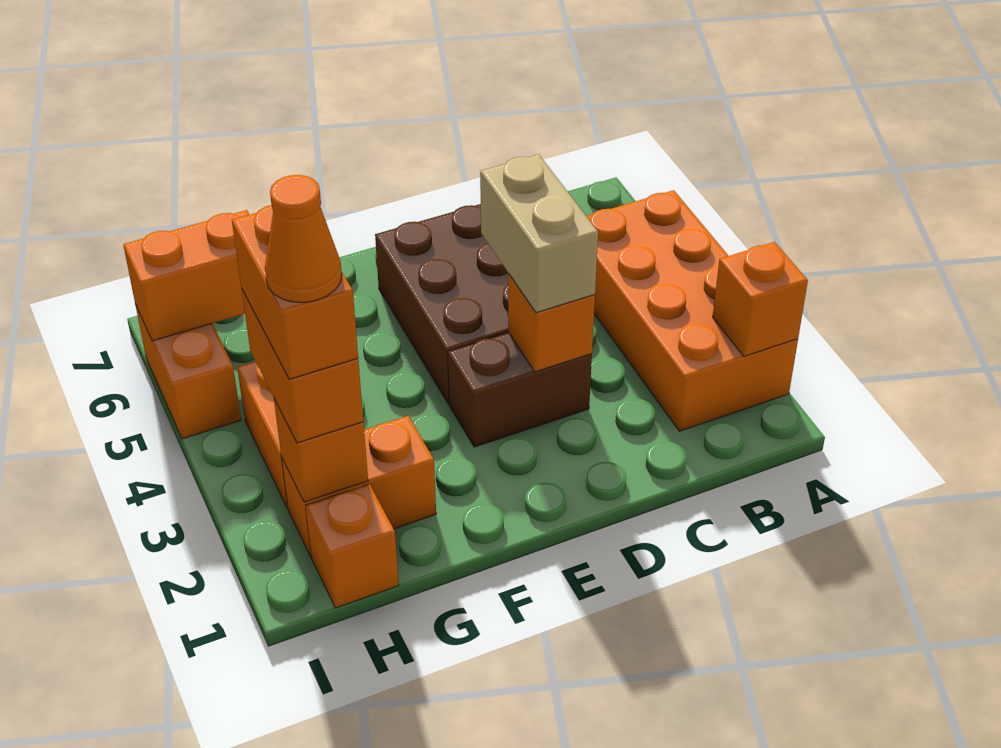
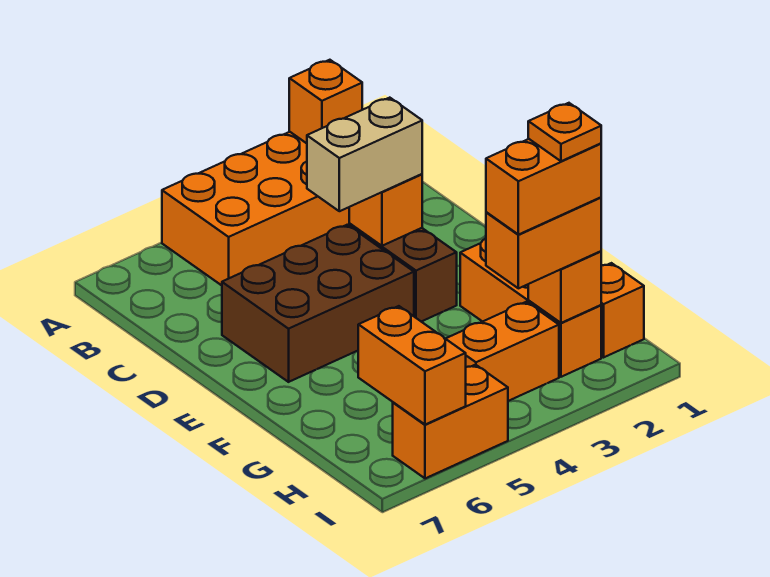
orange brick G2:H2 level 1 -> orange brick F2:H2 level 1
orange cone H2 level 5 -> orange plate H2 level 5

